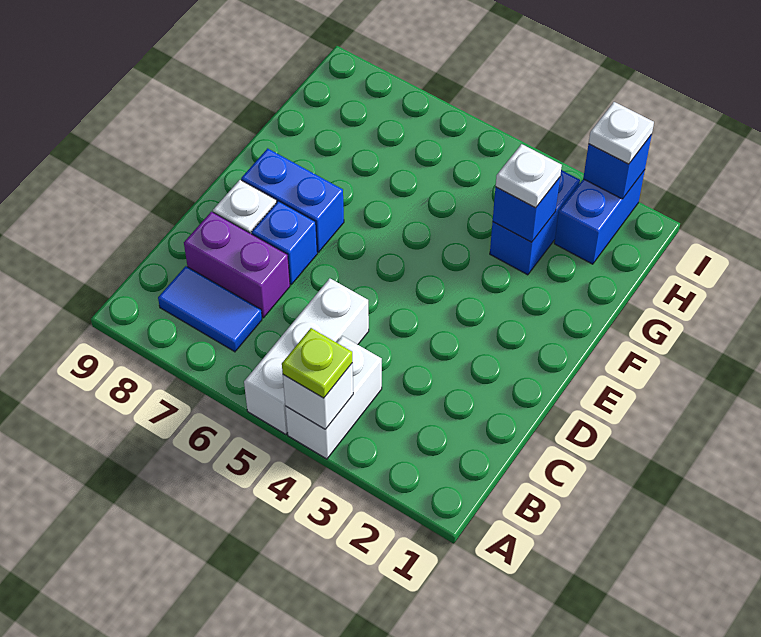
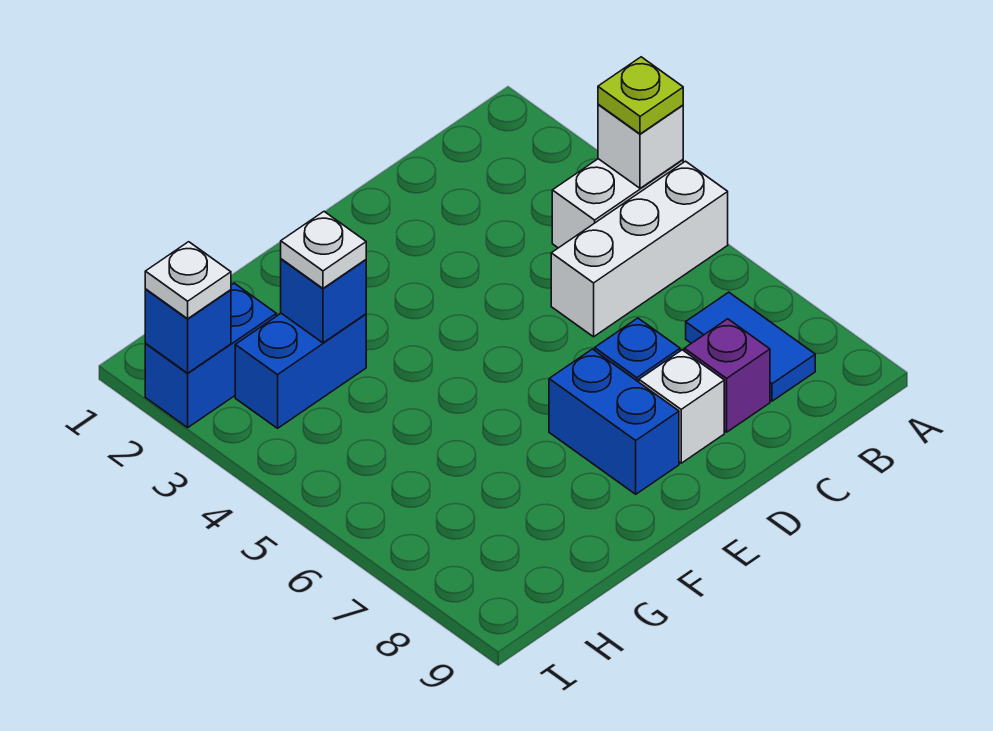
purple brick C7:C8 level 1 -> purple brick C8 level 1

